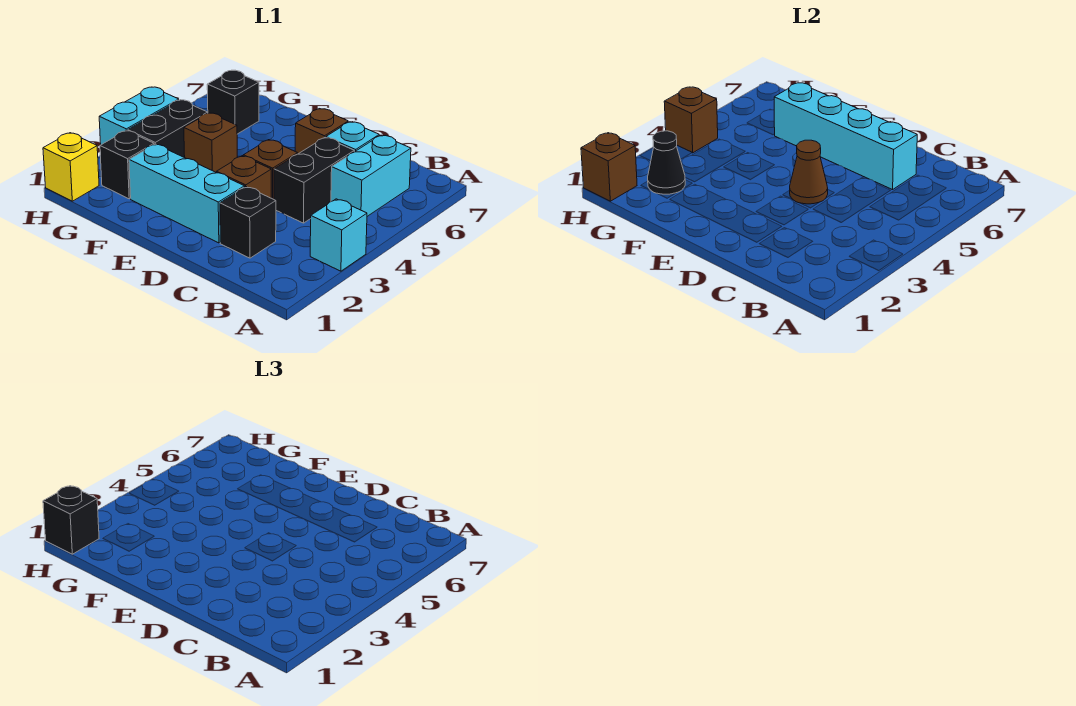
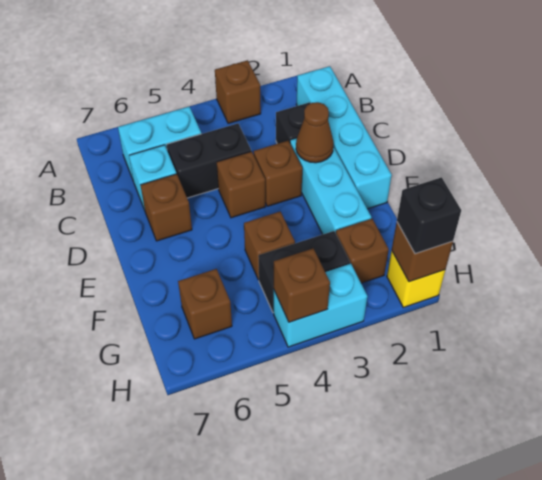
cyan brick A3 level 1 -> brown brick A3 level 1
cyan brick C6:F6 level 2 -> cyan brick B1:E1 level 1
brown cone D4 level 2 -> brown cone D2 level 2
black brick G2 level 1 -> brown brick G2 level 1
black cone G2 level 2 -> none
black brick G6 level 1 -> brown brick G6 level 1

